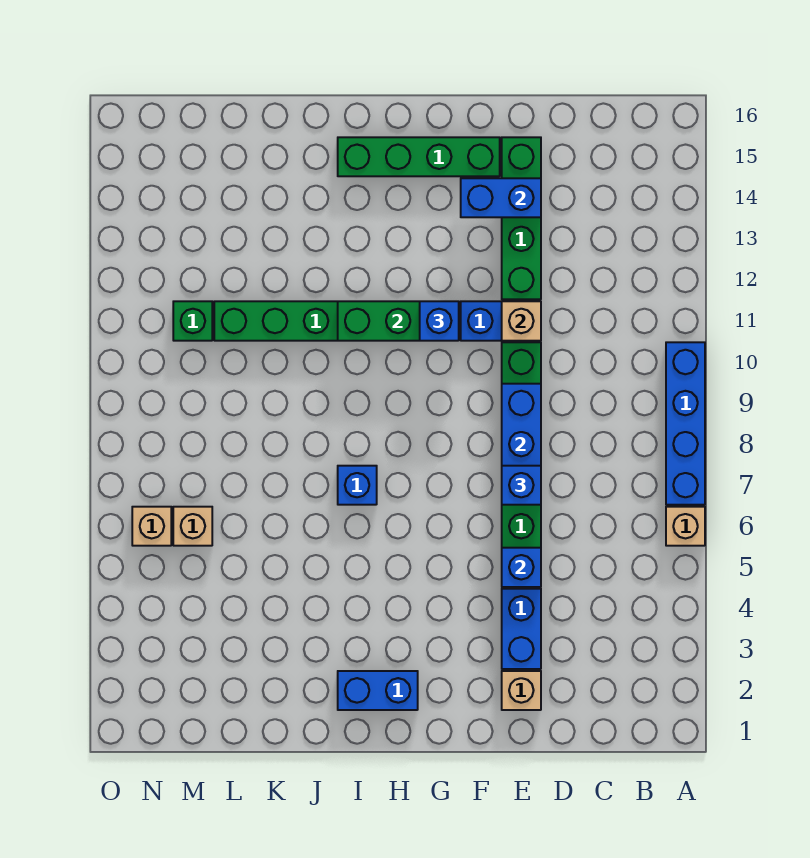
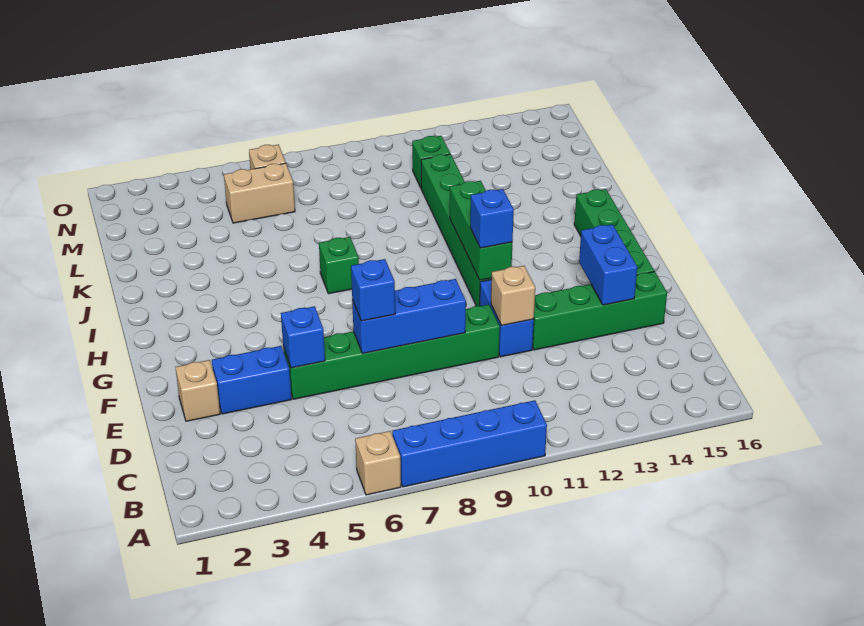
blue brick H2:I2 level 1 -> none
blue brick I7 level 1 -> green brick I7 level 1
tan brick M6 level 1 -> tan brick M5:M6 level 1

